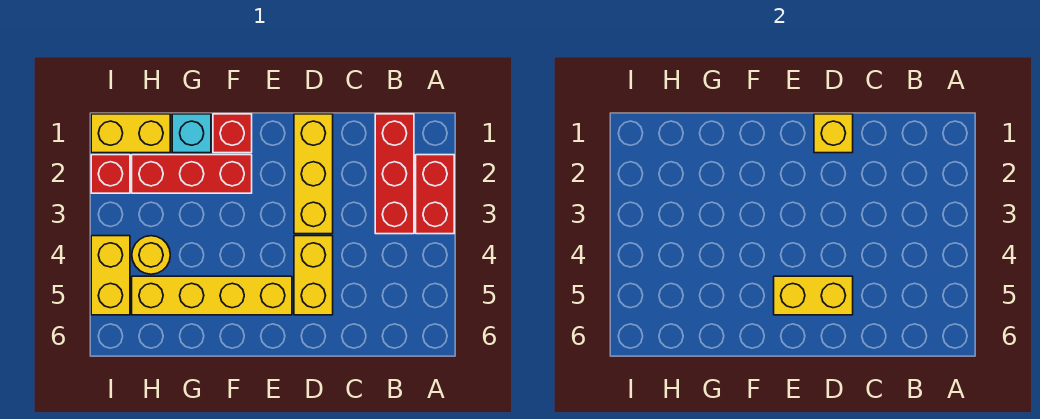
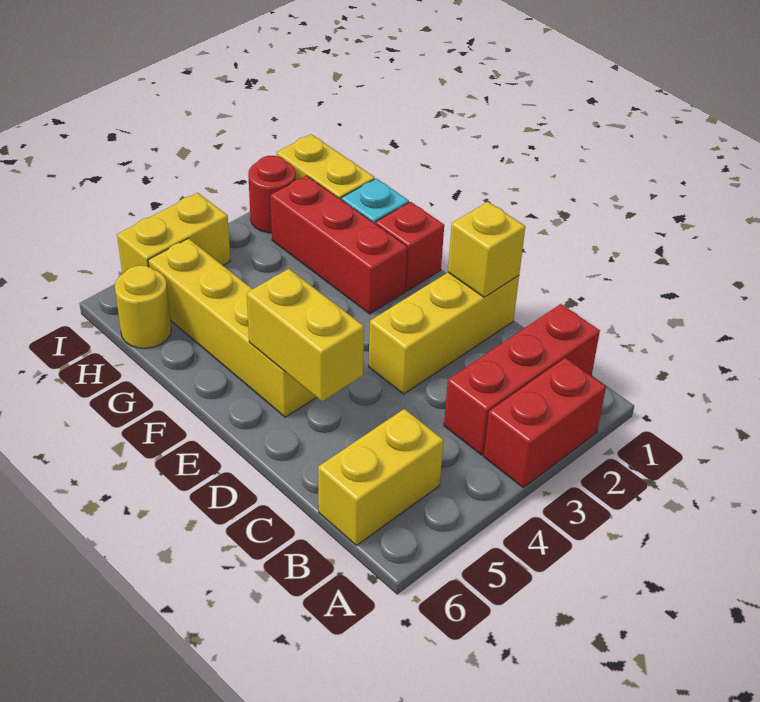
yellow brick D4:D5 level 1 -> yellow brick B5:B6 level 1
yellow round brick H4 level 1 -> yellow round brick H6 level 1
red brick I2 level 1 -> red round brick I2 level 1

